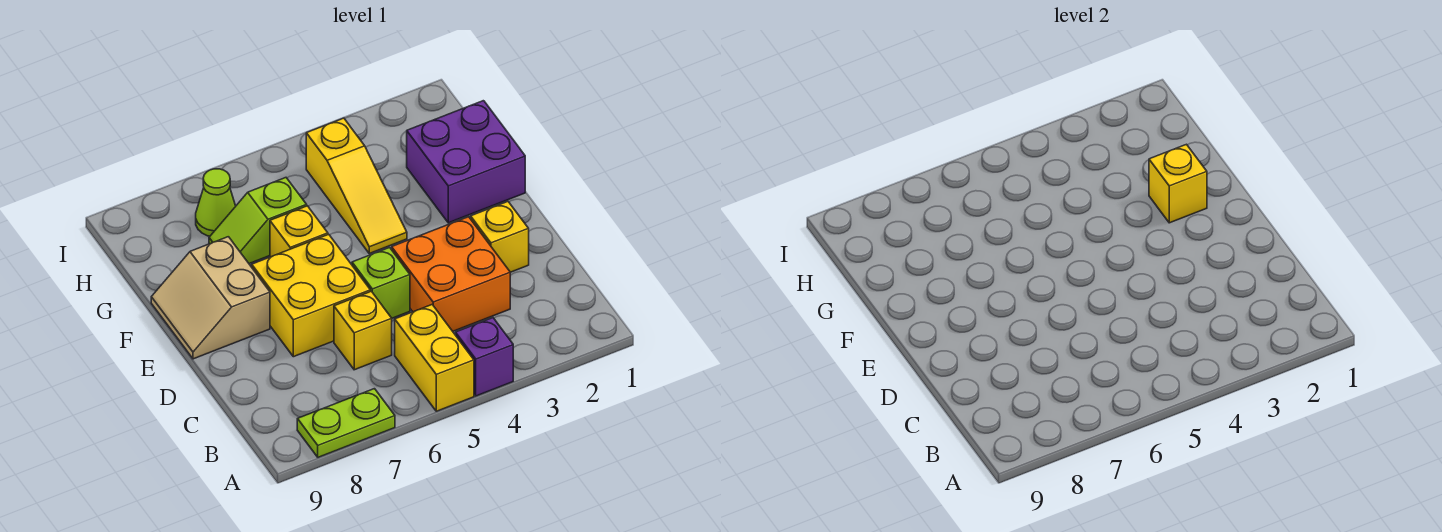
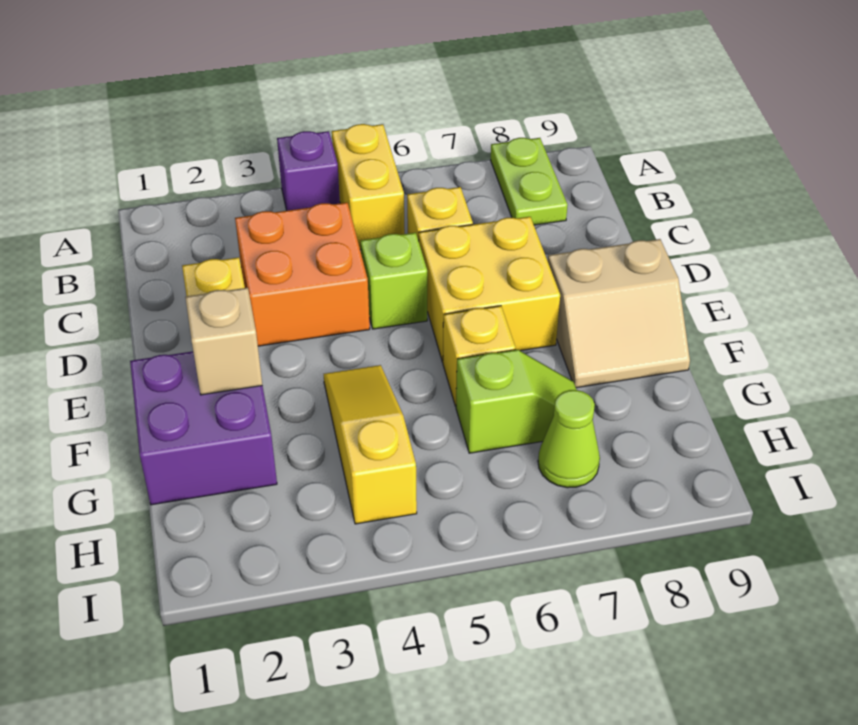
lime plate A7:A8 level 1 -> lime plate A8:B8 level 1
tan slope E8:F9 level 1 top 8 -> tan slope E8:F9 level 1 top E
yellow brick F2 level 2 -> tan brick F2 level 2

